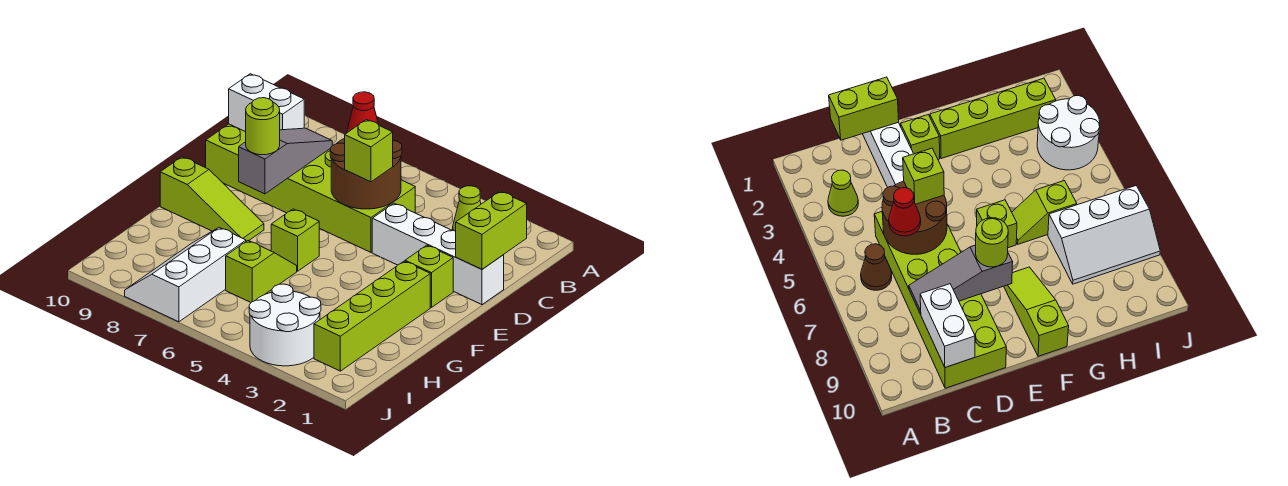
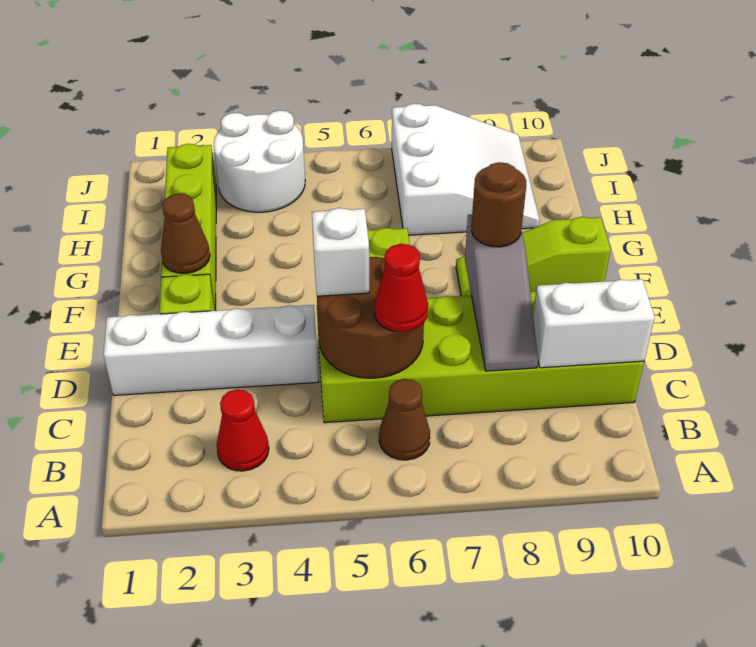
lime cone B3 level 1 -> red cone B3 level 1
lime brick C1:D1 level 2 -> none
lime brick D5 level 3 -> white brick D5 level 3
lime round brick E8 level 3 -> brown round brick E8 level 3
none -> brown cone F2 level 2
lime slope G6:H6 level 1 top H -> none
white slope H7:J8 level 1 top 7 -> white slope H7:J9 level 1 top 7

